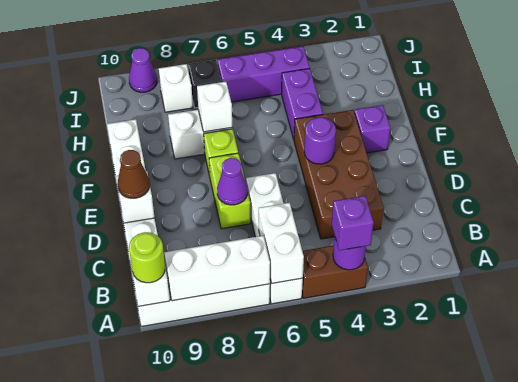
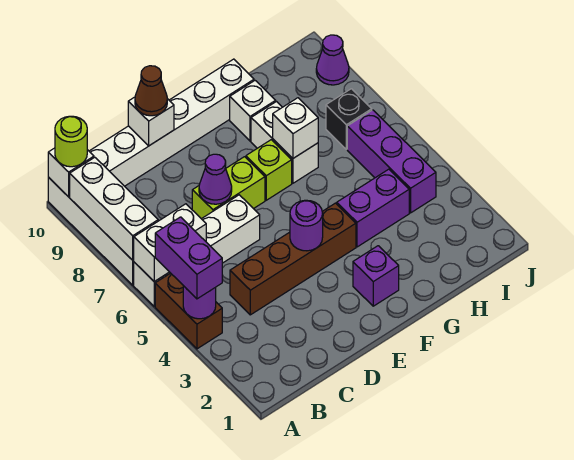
purple brick A4 level 3 -> purple brick A4:A5 level 3
brown brick C3:F4 level 1 -> brown brick C4:F4 level 1
white brick I8 level 1 -> white brick G9 level 1

